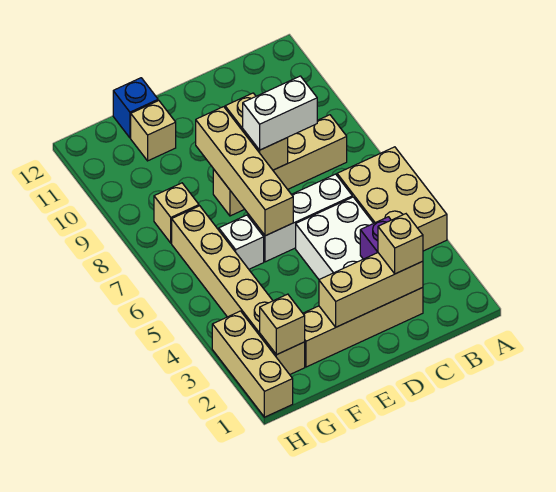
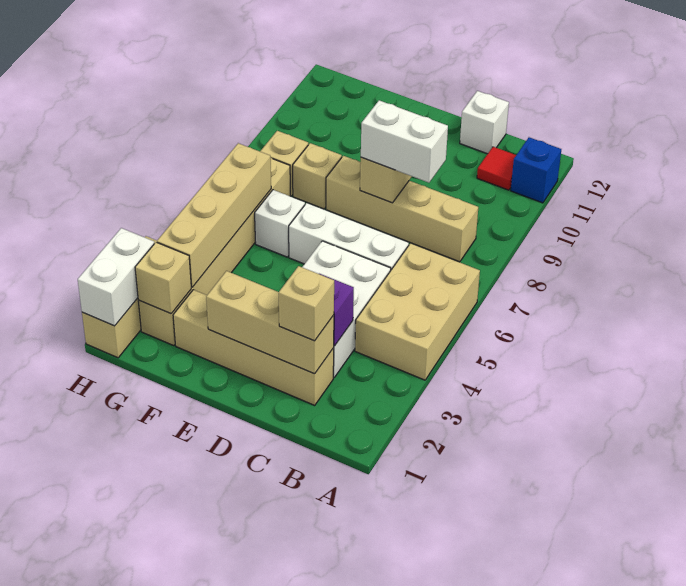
none -> red tile B11 level 1
none -> white brick C12 level 1
tan brick E6:E9 level 2 -> tan brick G3:G6 level 2
tan brick F11 level 1 -> tan brick F8 level 1
blue brick F12 level 1 -> blue brick A11 level 1
none -> white brick H1:H2 level 2

